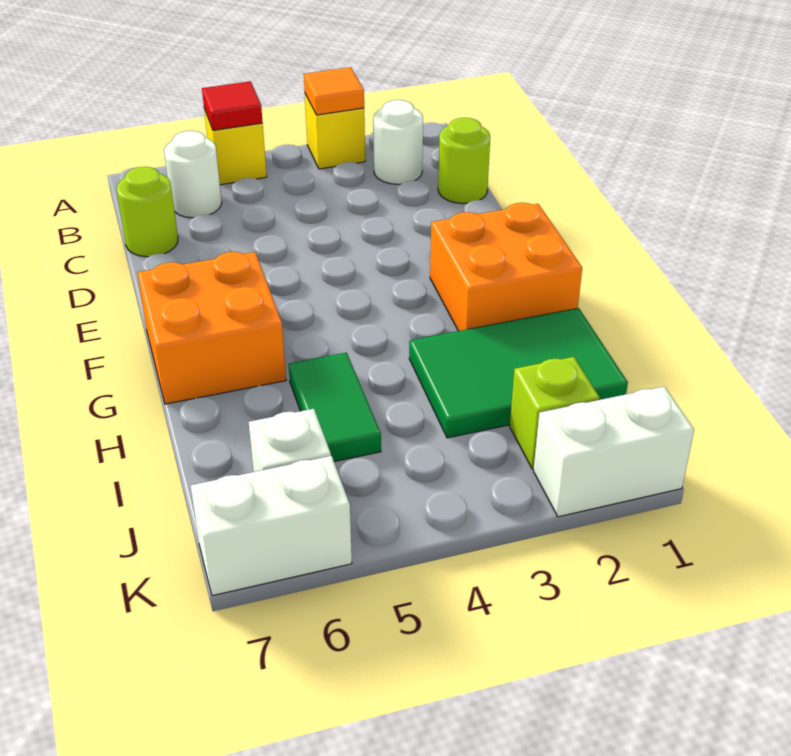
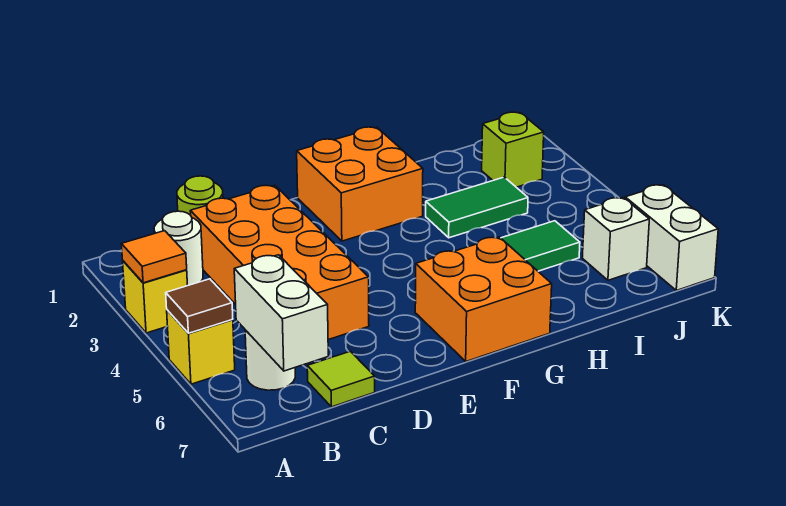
red tile A5 level 2 -> brown tile A5 level 2
none -> orange brick C2:D5 level 1
lime round brick C7 level 1 -> lime tile C7 level 1
green tile H1:I3 level 1 -> green tile H3:I3 level 1
white brick K1:K2 level 1 -> white brick B6:B7 level 2

